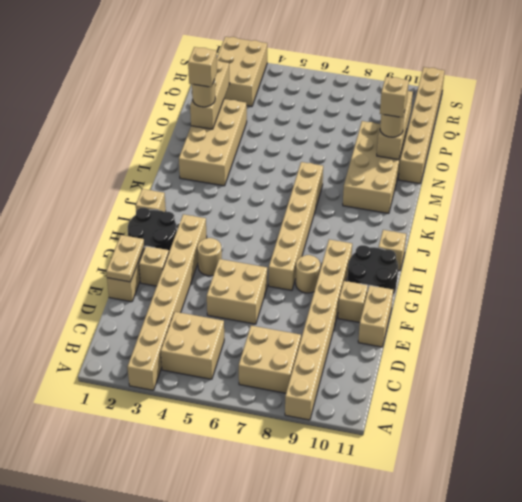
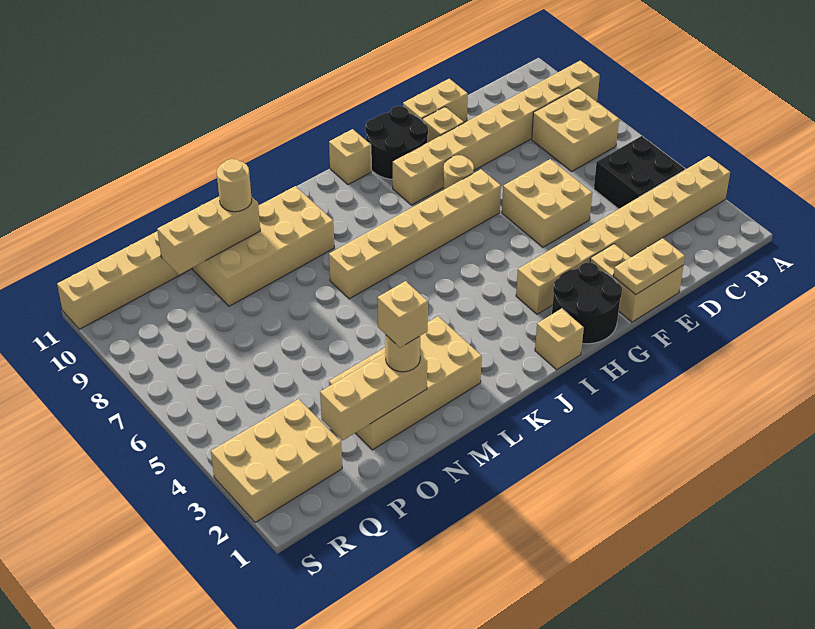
tan brick B4:C5 level 1 -> black brick B4:C5 level 1
tan round brick G4 level 1 -> none
tan brick N10 level 4 -> none

